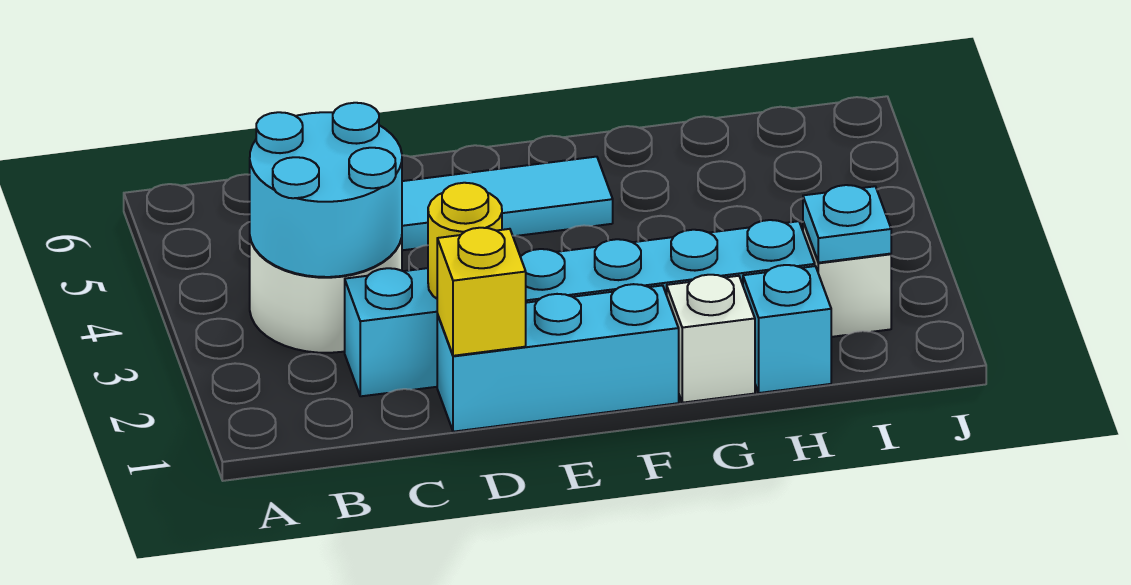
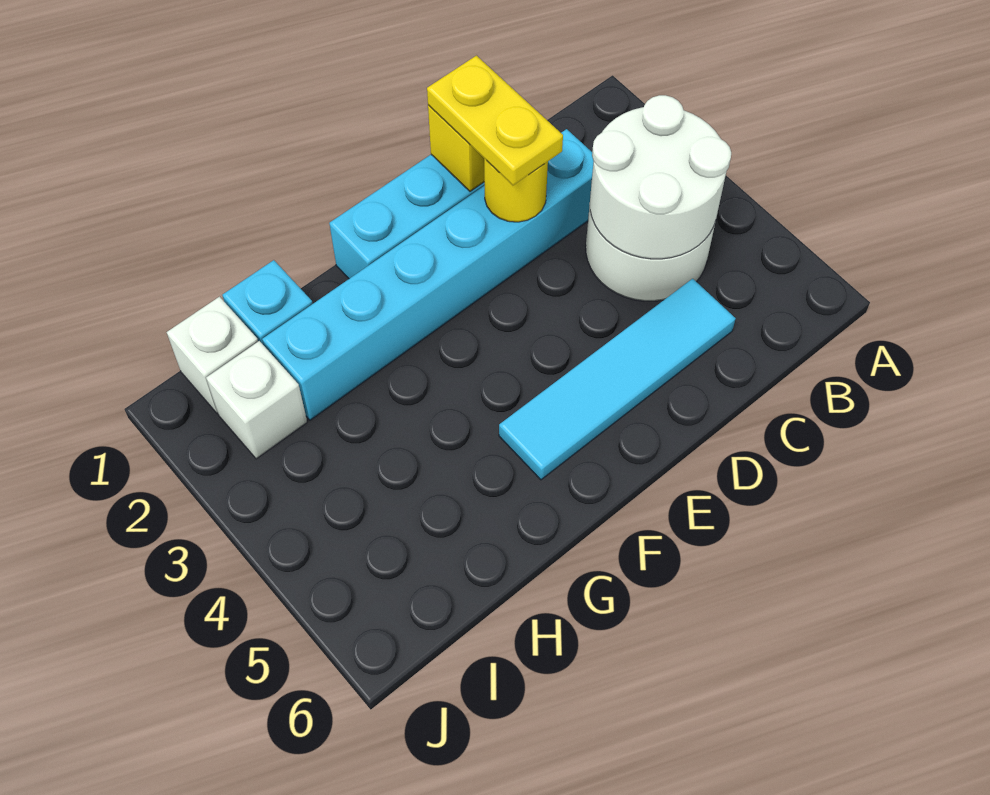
cyan round brick B3:C4 level 2 -> white round brick B3:C4 level 2
none -> yellow plate D1:D2 level 3
white brick G1 level 1 -> white brick I1 level 1
cyan plate I2 level 2 -> none

